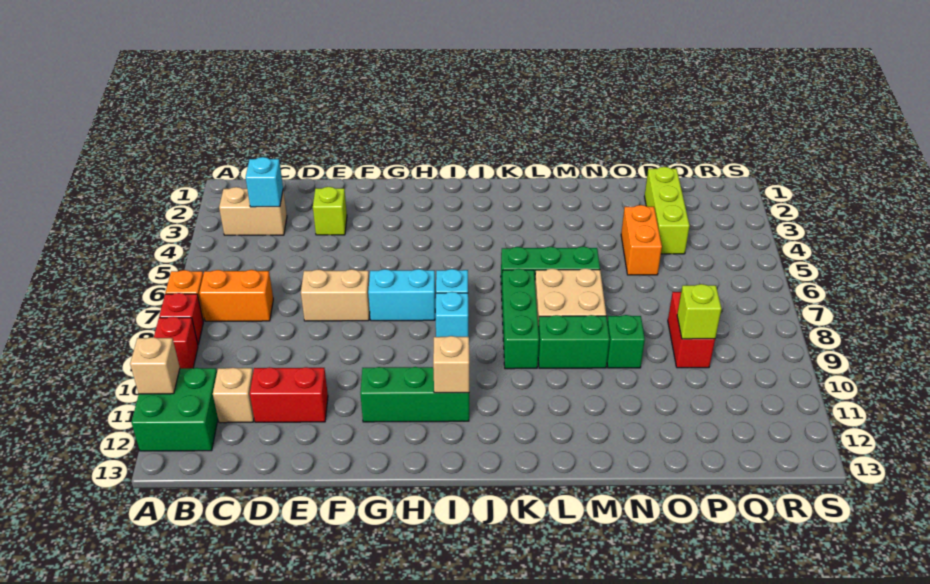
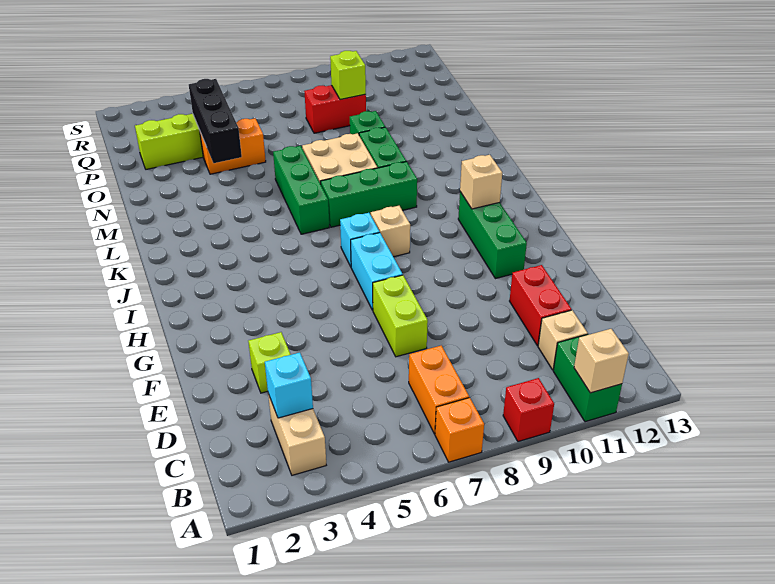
red brick A8 level 1 -> none
green brick A11:B12 level 1 -> green brick A11:B11 level 1
tan brick E7:F7 level 1 -> lime brick E7:F7 level 1
cyan brick I8 level 1 -> tan brick I8 level 1
none -> black brick N4:P4 level 2

